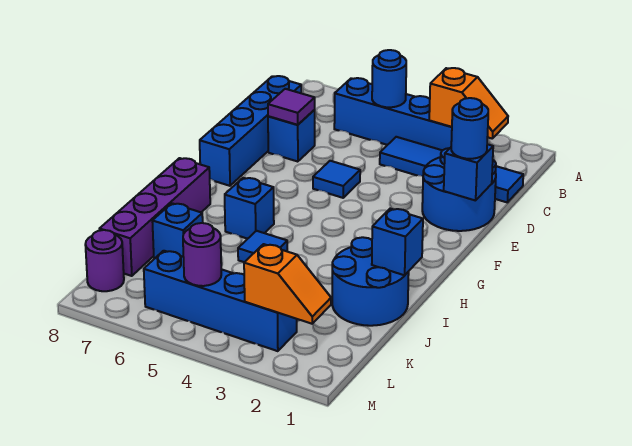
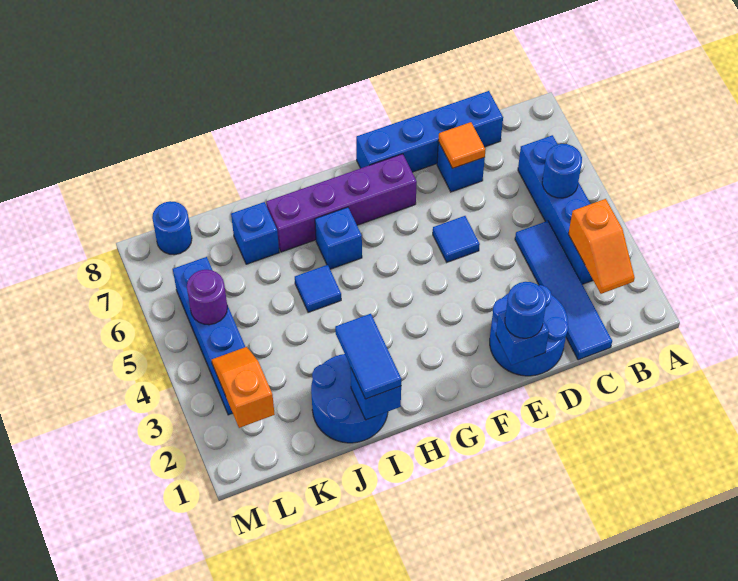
purple tile D7 level 2 -> orange tile D7 level 2
purple brick H8:K8 level 1 -> purple brick F7:I7 level 1
none -> blue tile I1:I2 level 3
orange slope L2:L3 level 2 top 3 -> orange slope L2:L3 level 2 top 2
purple round brick L8 level 1 -> blue round brick L8 level 1

